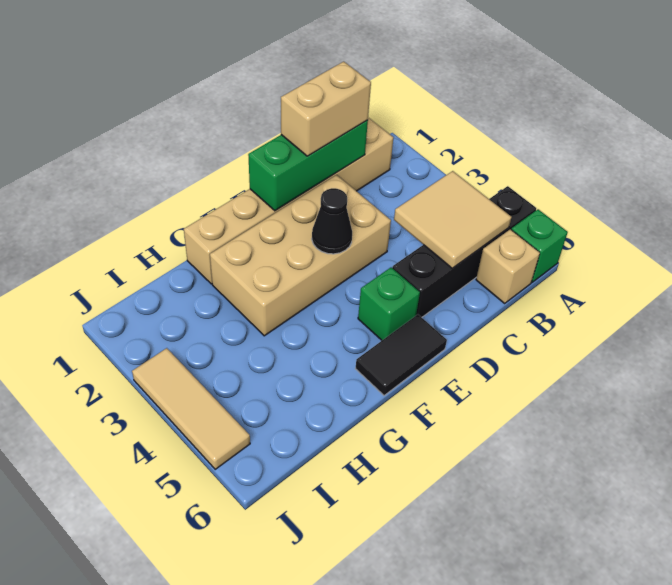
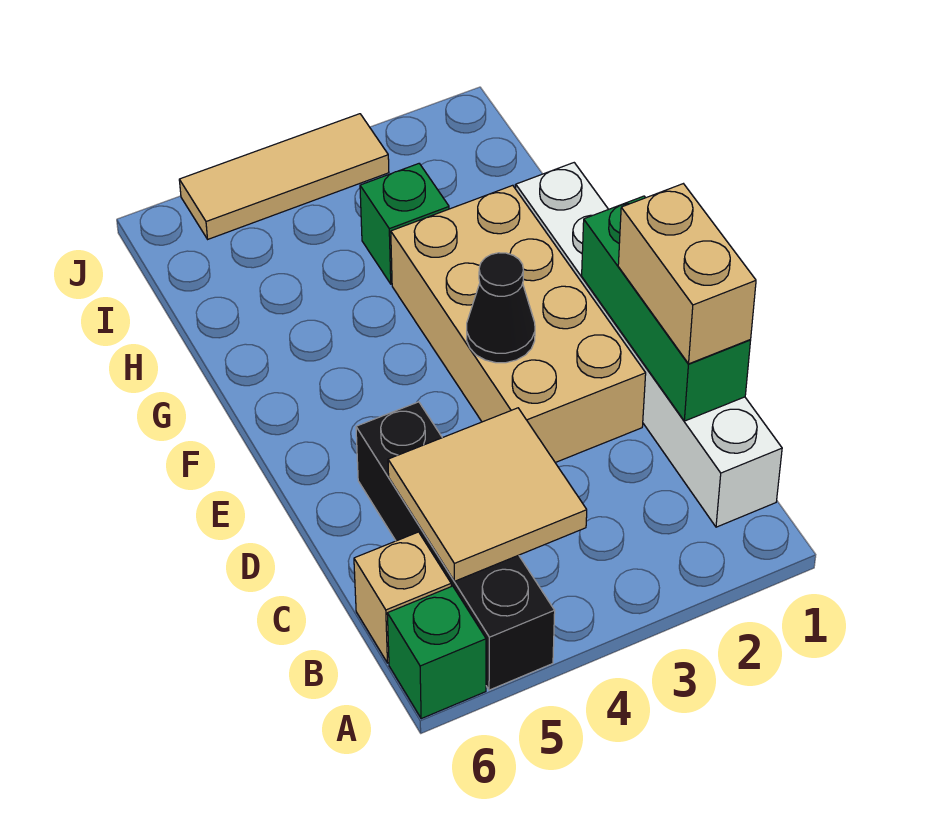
tan brick B1:G1 level 1 -> white brick B1:G1 level 1
green brick E5 level 1 -> green brick H3 level 1
black tile E6:F6 level 1 -> none

